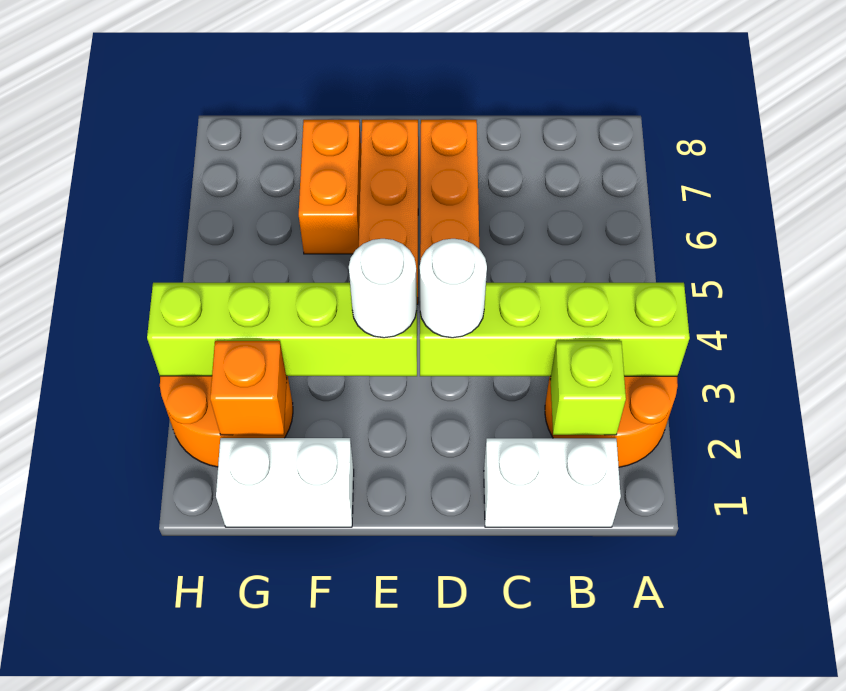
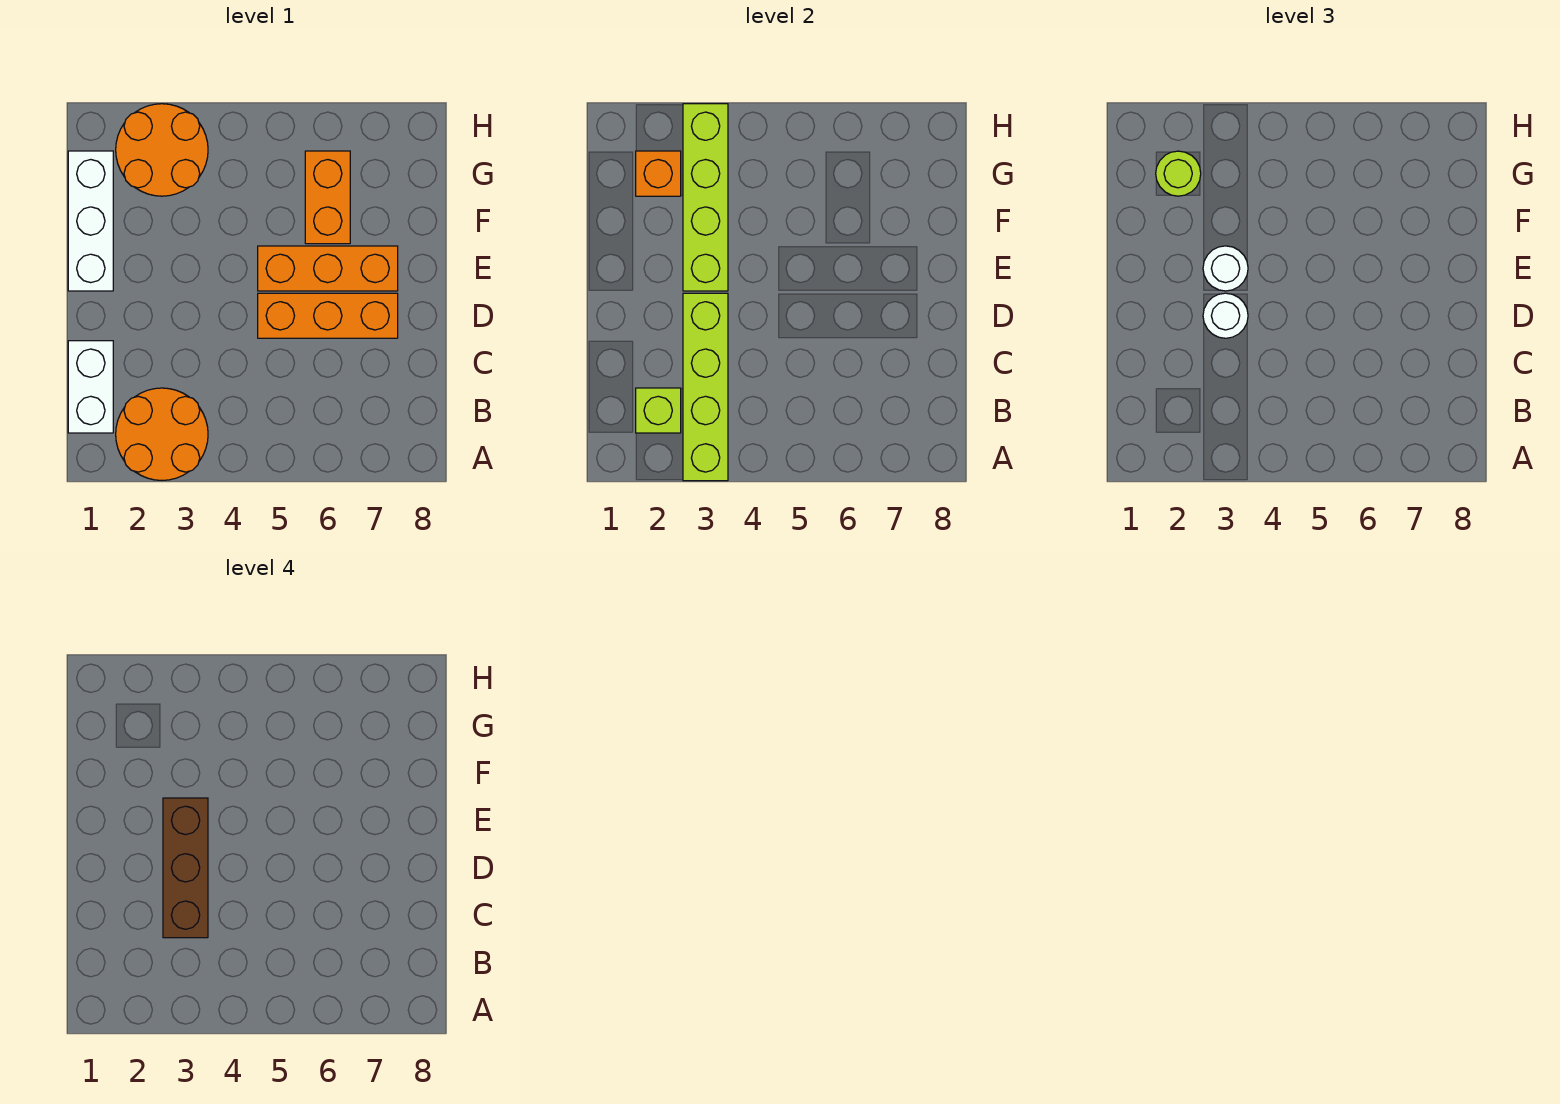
none -> brown brick C3:E3 level 4
white brick F1:G1 level 1 -> white brick E1:G1 level 1
orange brick F6:F7 level 1 -> orange brick F6:G6 level 1
none -> lime round brick G2 level 3

